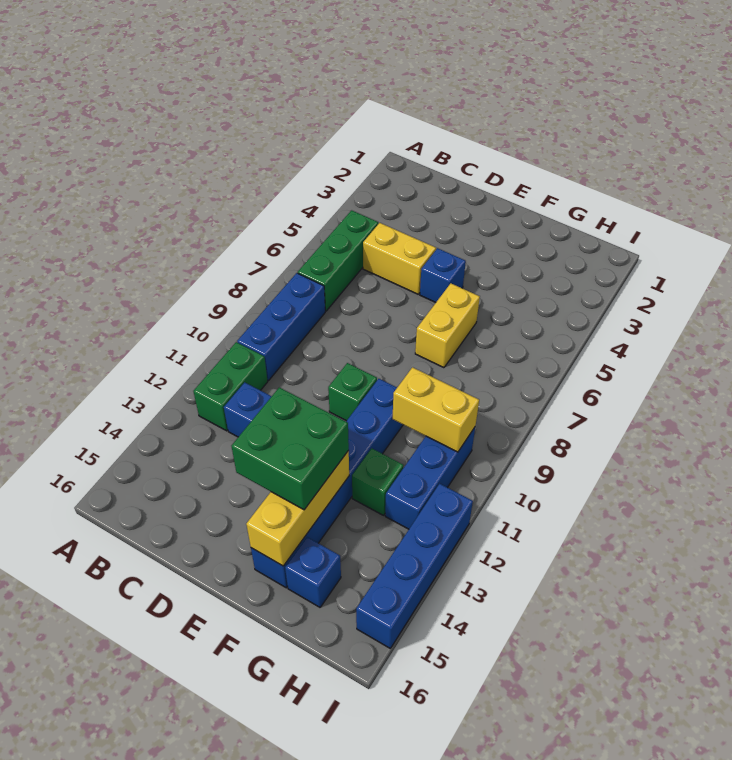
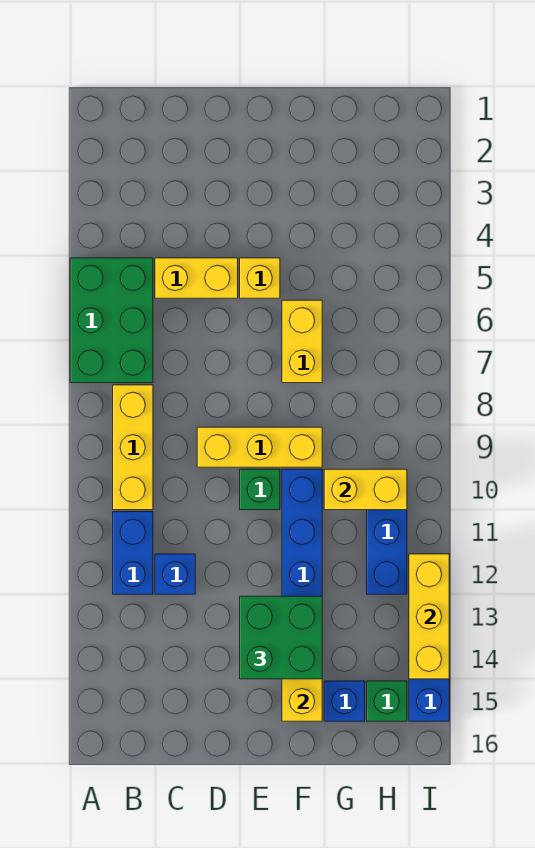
green brick B5:B7 level 1 -> green brick A5:B7 level 1
blue brick B8:B10 level 1 -> yellow brick B8:B10 level 1
green brick B11:B12 level 1 -> blue brick B11:B12 level 1
none -> yellow brick D9:F9 level 1
blue brick E5 level 1 -> yellow brick E5 level 1
green brick G12 level 1 -> green brick H15 level 1
none -> yellow brick I12:I14 level 2

